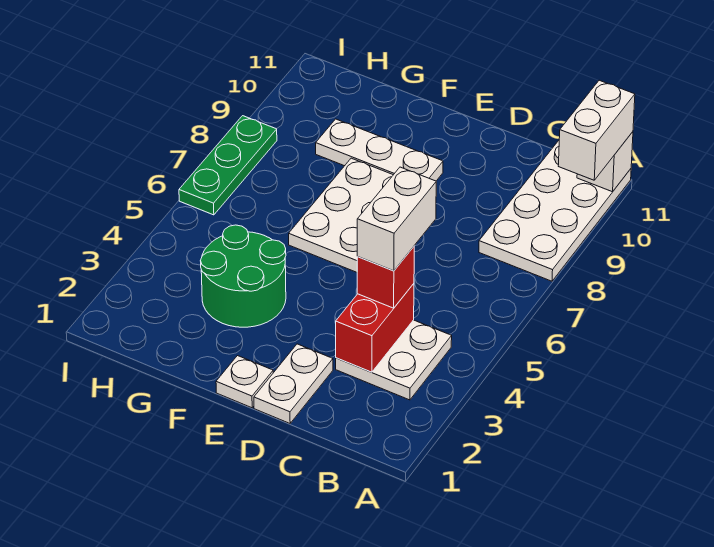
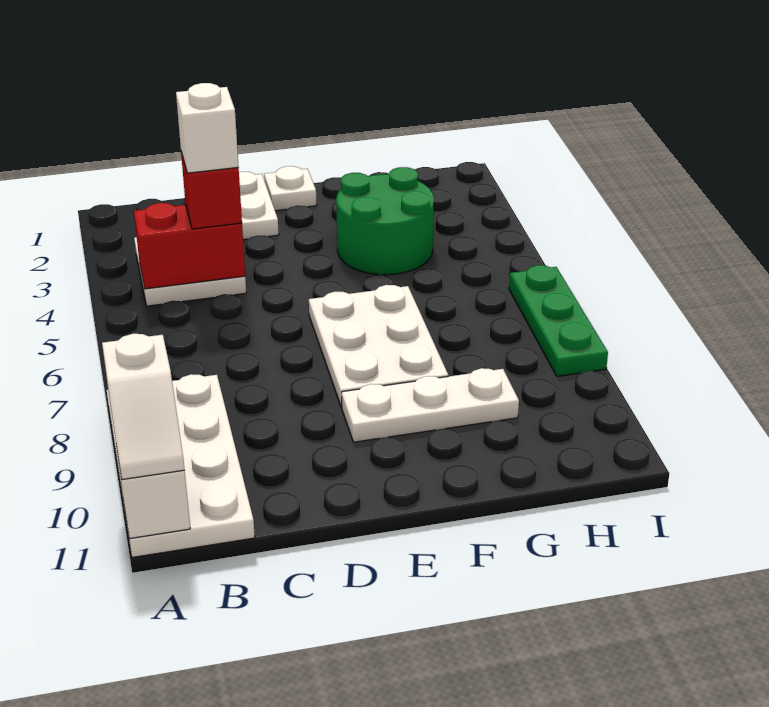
white brick A10:A11 level 3 -> white slope A10:A11 level 3 top 10
red brick C3:C4 level 2 -> red brick B4:C4 level 2
white brick C4:C5 level 4 -> white brick C4 level 4

